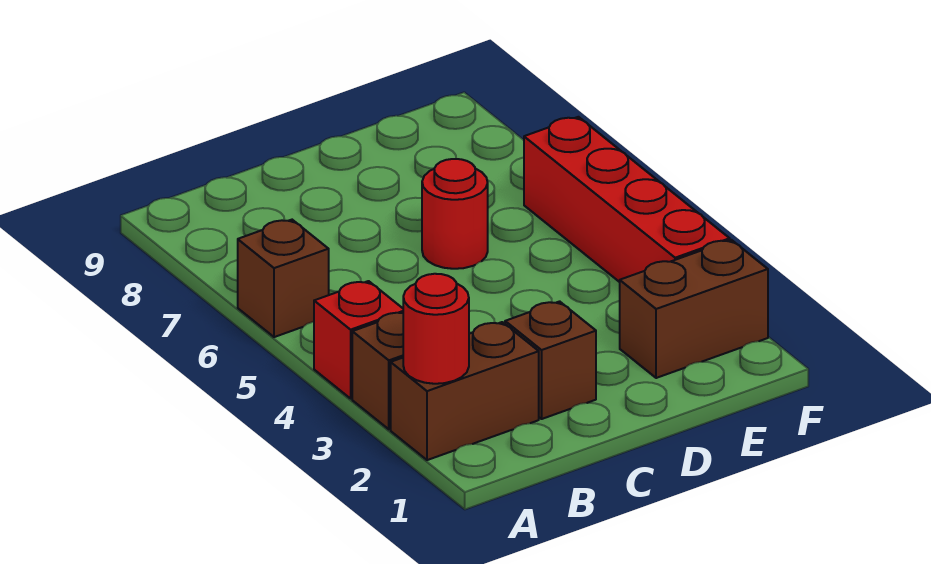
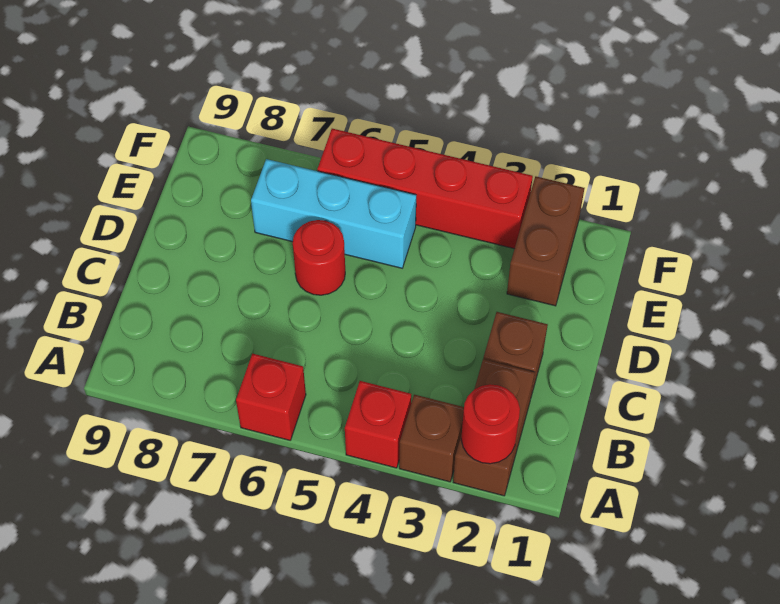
brown brick A6 level 1 -> red brick A6 level 1
none -> cyan brick E5:E7 level 1

